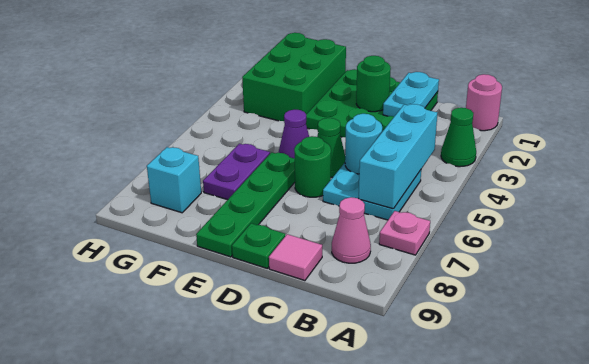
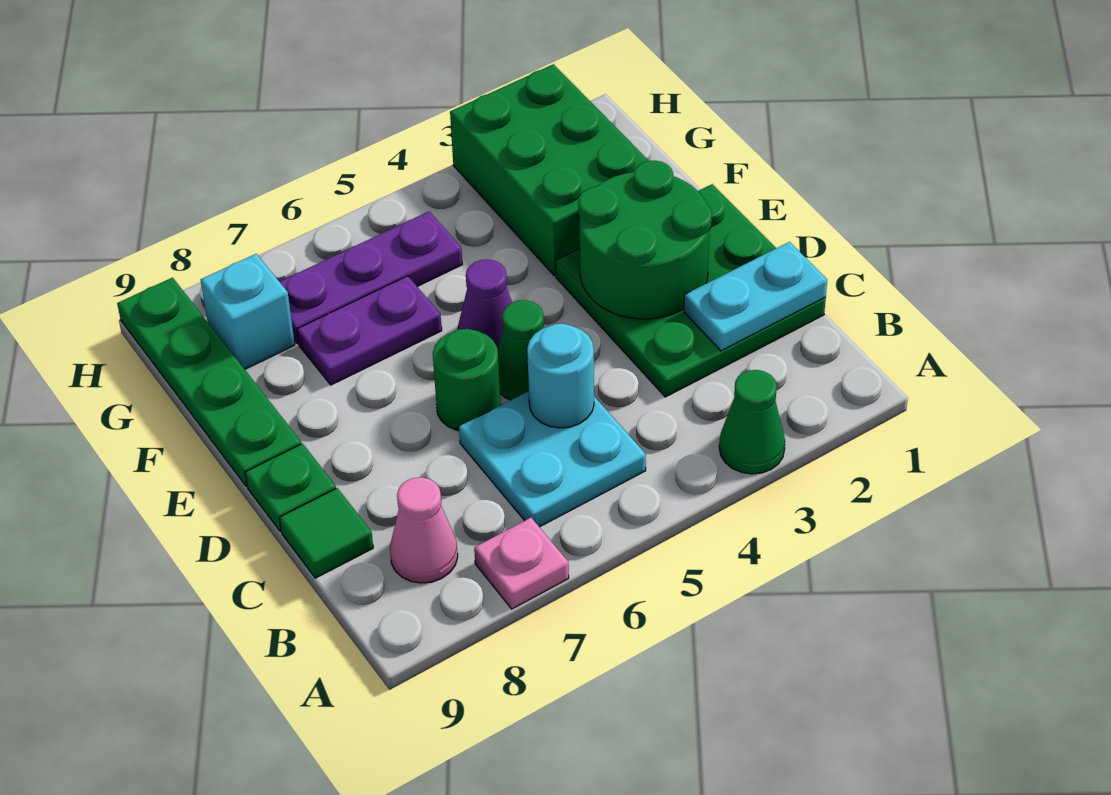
pink round brick A1 level 1 -> none
cyan brick B4:B6 level 2 -> none
pink tile C9 level 1 -> green tile C9 level 1
green round brick D2 level 2 -> green round brick D2:E3 level 2
green plate E6:E9 level 1 -> green plate E9:H9 level 1
green brick F1:G3 level 1 -> green brick F2:H3 level 1
none -> purple plate G5:G7 level 1

